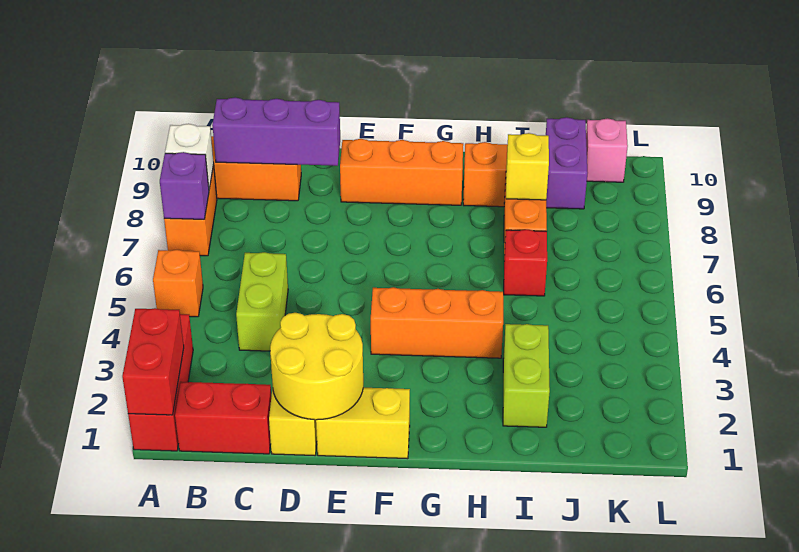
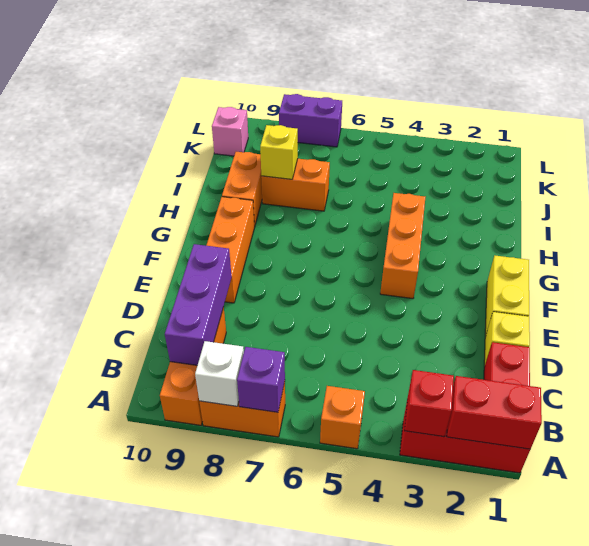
lime brick C4:C5 level 1 -> none
yellow round brick D1:E2 level 2 -> none
lime brick I2:I3 level 1 -> none
red brick I6 level 1 -> red brick A3 level 2
purple brick J9:J10 level 1 -> purple brick L7:L8 level 1

